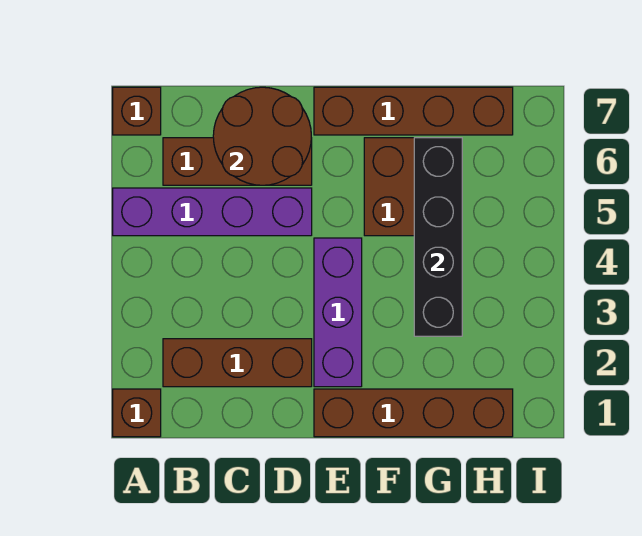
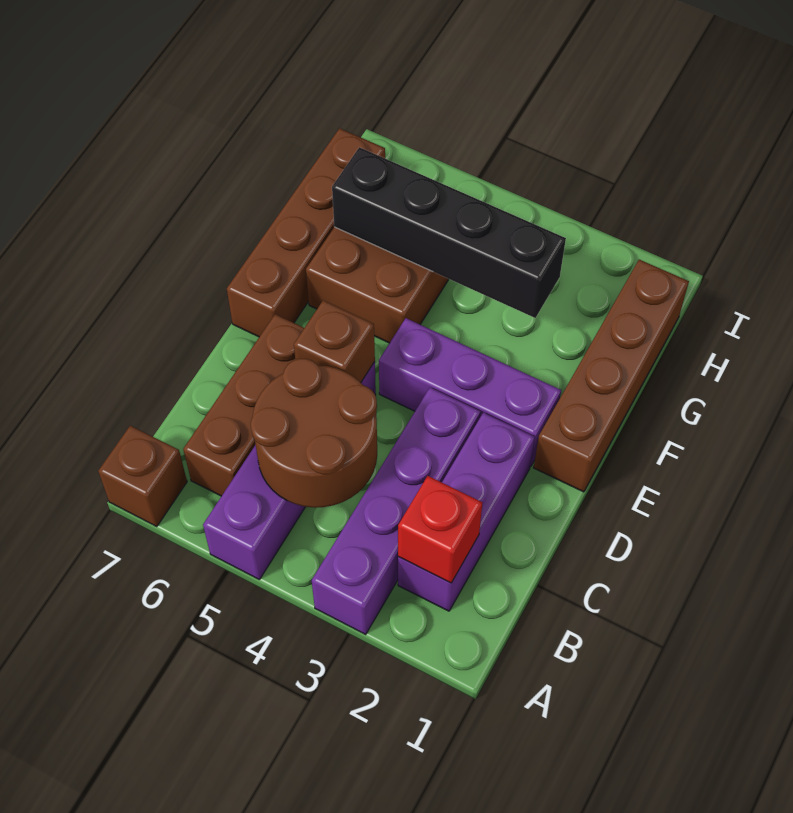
brown brick A1 level 1 -> brown brick D5 level 2
none -> purple brick A3:D3 level 1
brown brick B2:D2 level 1 -> purple brick B2:D2 level 1
none -> red brick B2 level 2
brown round brick C6:D7 level 2 -> brown round brick B4:C5 level 2

